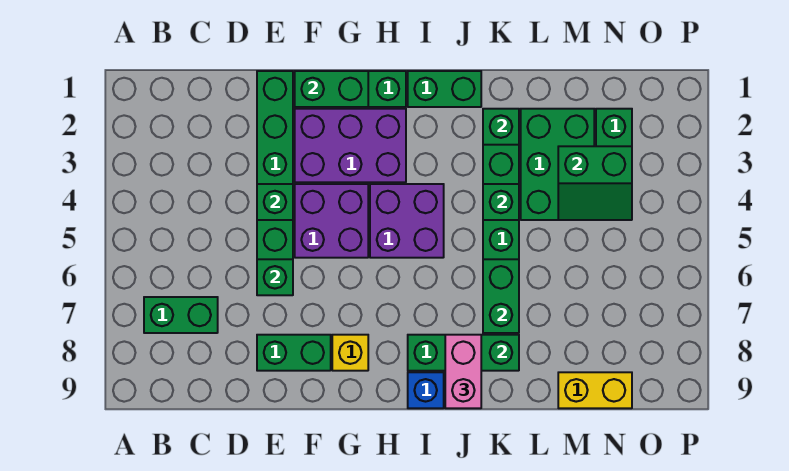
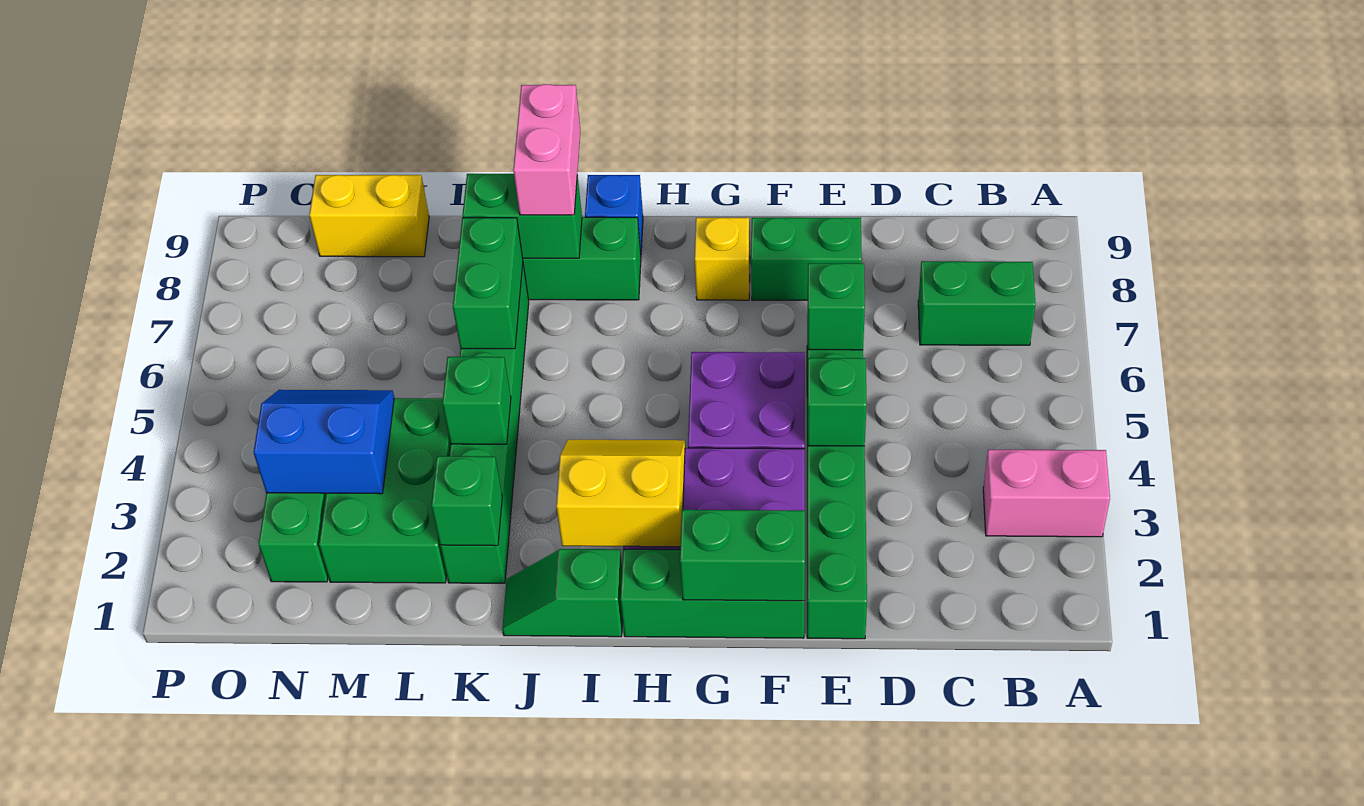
none -> pink brick A3:B3 level 1
none -> yellow slope H2:I3 level 2 top 2
purple brick H4:I5 level 1 -> none
green brick I1:J1 level 1 -> green slope I1:J1 level 1 top I
green slope M3:N4 level 2 top 3 -> blue slope M3:N4 level 2 top 3

